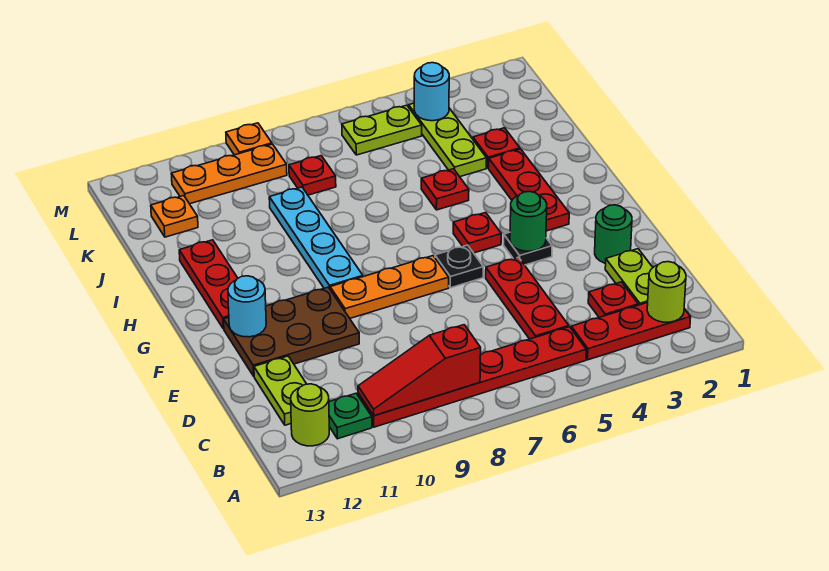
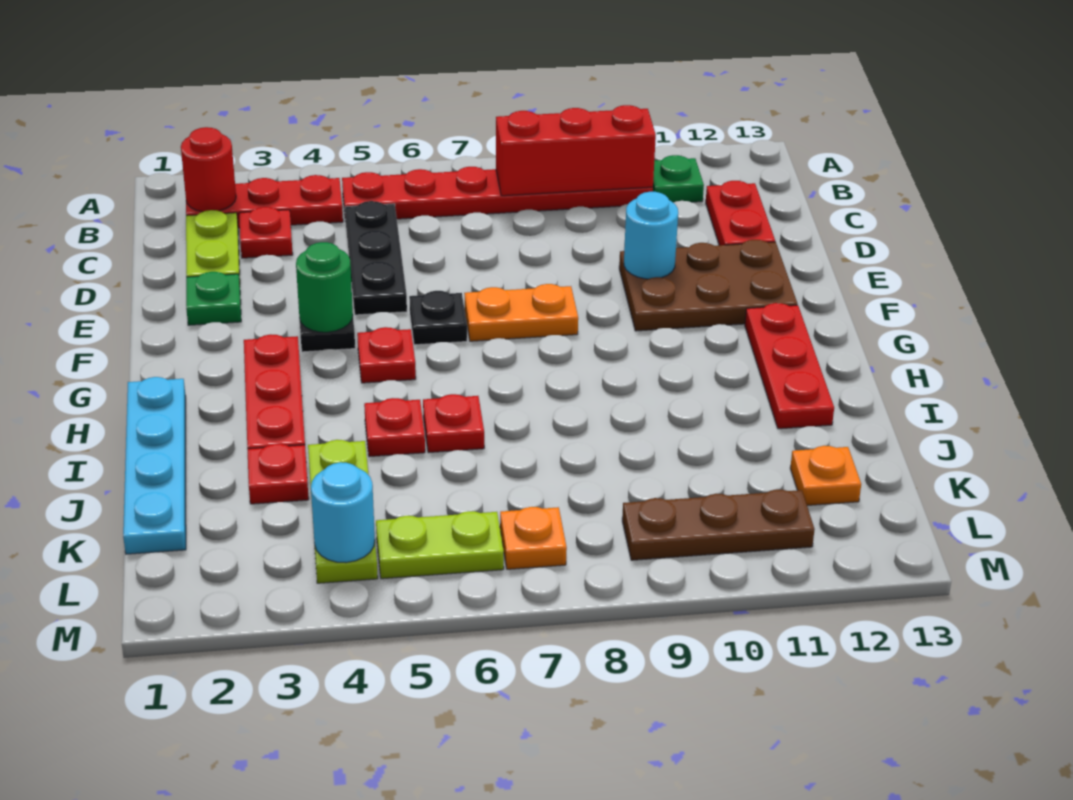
lime round brick B2 level 2 -> red round brick B2 level 2
red slope B8:B10 level 2 top 8 -> red brick B8:B10 level 2
lime round brick B12 level 1 -> none
red plate C5:E5 level 1 -> black plate C5:E5 level 1
lime plate C12:D12 level 1 -> red plate C12:D12 level 1
green round brick E2 level 1 -> green plate E2 level 1
orange plate F7:F9 level 1 -> orange plate F7:F8 level 1
cyan round brick F12 level 2 -> cyan round brick E10 level 2
cyan plate G9:J9 level 1 -> cyan plate H1:K1 level 1
red plate K8 level 1 -> red plate I6 level 1
orange plate L9:L11 level 1 -> brown plate L9:L11 level 1
orange plate M9 level 1 -> orange plate L7 level 1

